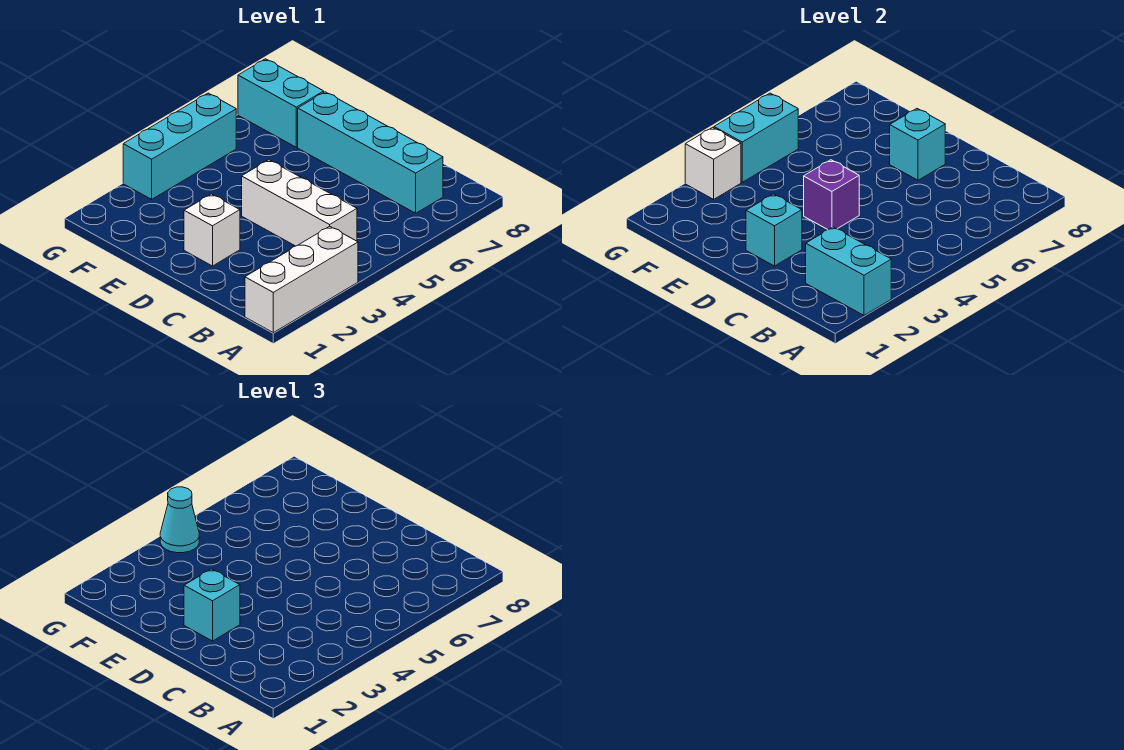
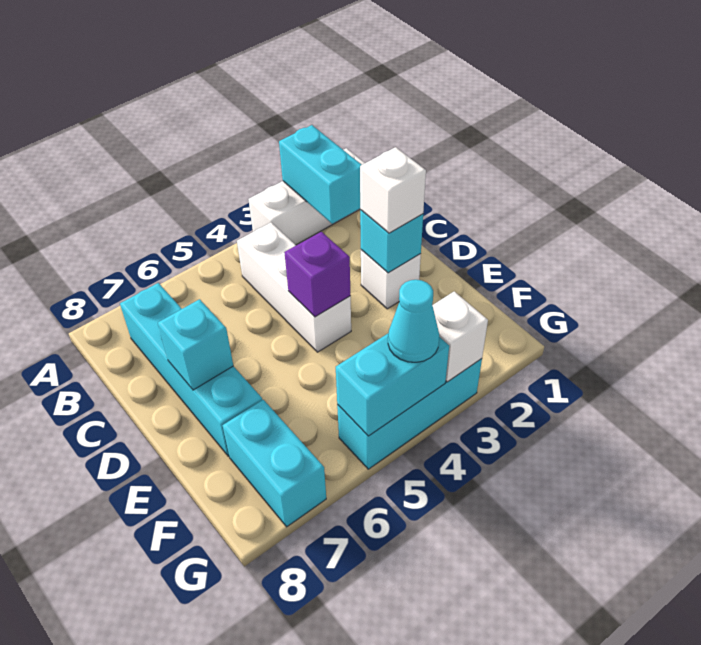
cyan brick D2 level 3 -> white brick D2 level 3

